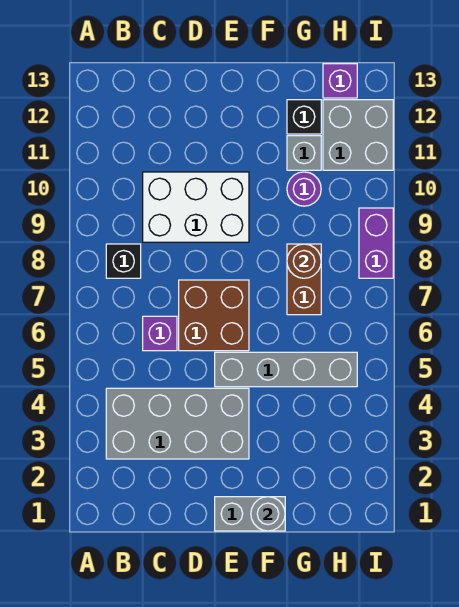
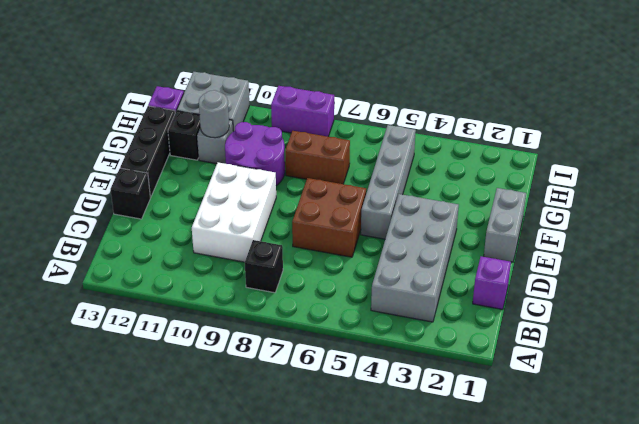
purple brick C6 level 1 -> purple brick C1 level 1
none -> black brick D13 level 1
none -> black brick E13:G13 level 1
grey round brick F1 level 2 -> grey round brick G11 level 2
brown round brick G8 level 2 -> none
purple round brick G10 level 1 -> purple round brick F9:G10 level 1

